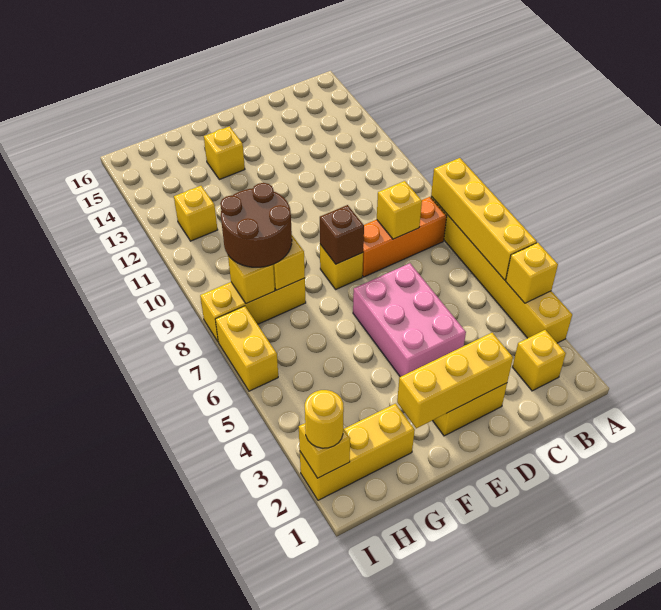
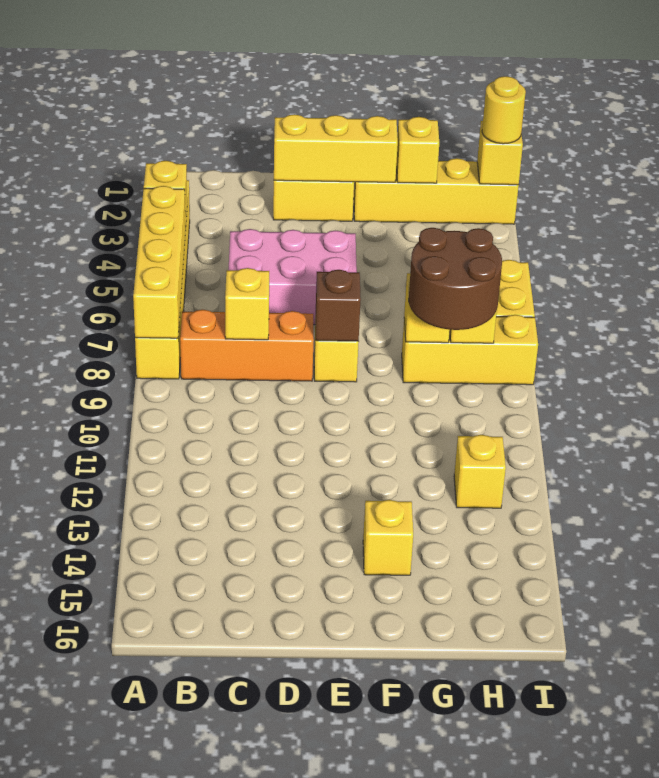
yellow brick B2 level 1 -> yellow brick G2 level 2
pink brick D4:E6 level 1 -> pink brick C5:E6 level 1
yellow brick G2:I2 level 1 -> yellow brick F2:I2 level 1

